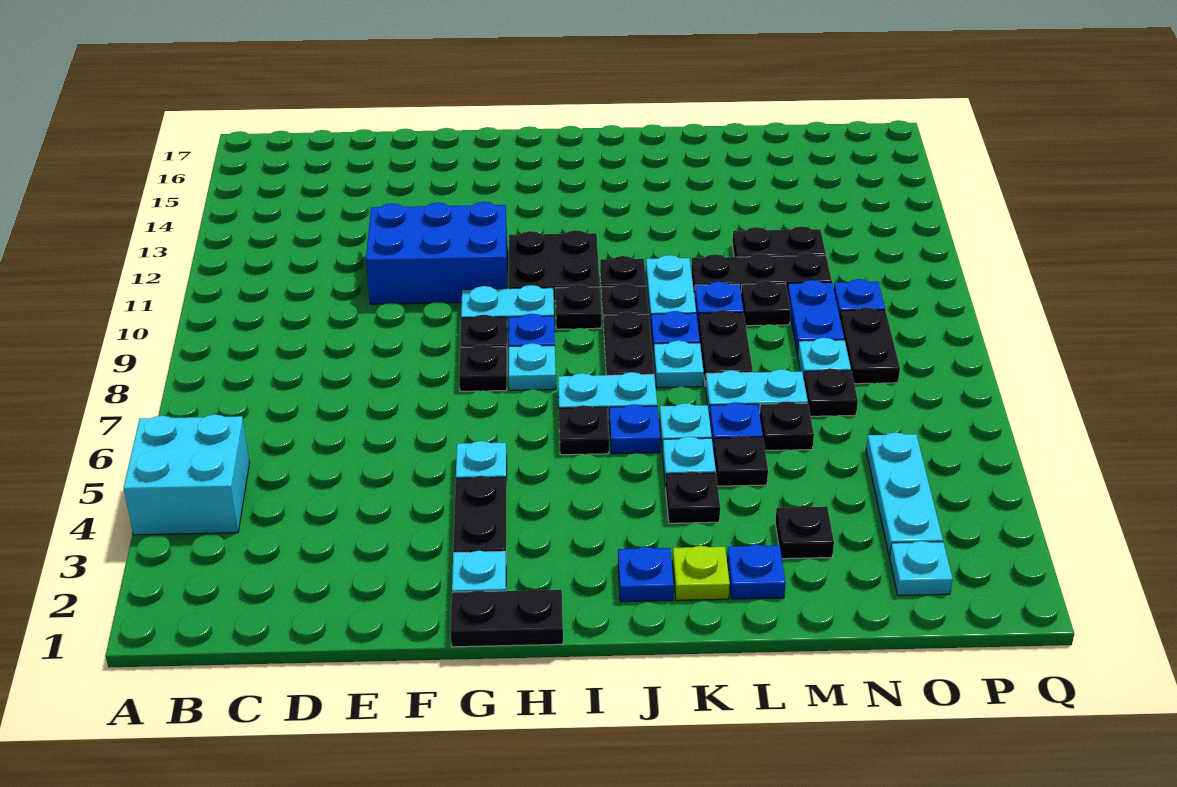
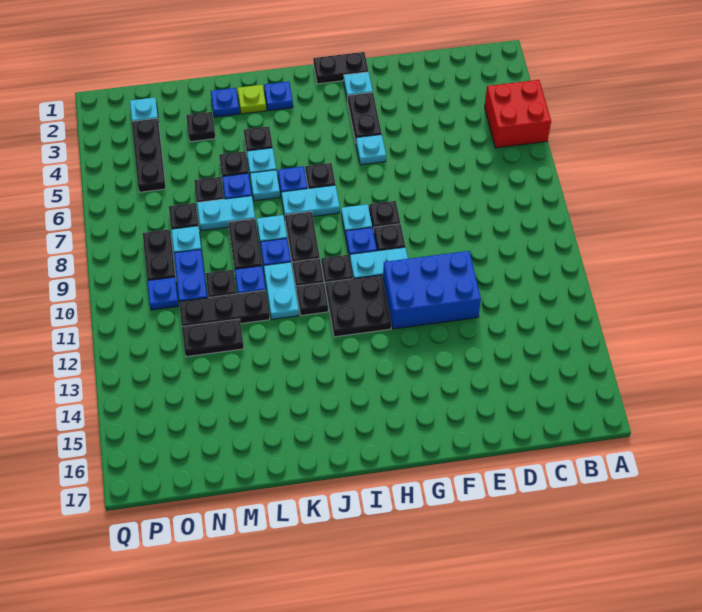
cyan brick A4:B5 level 1 -> red brick A4:B5 level 1
cyan plate O3:O5 level 1 -> black plate O3:O5 level 1

